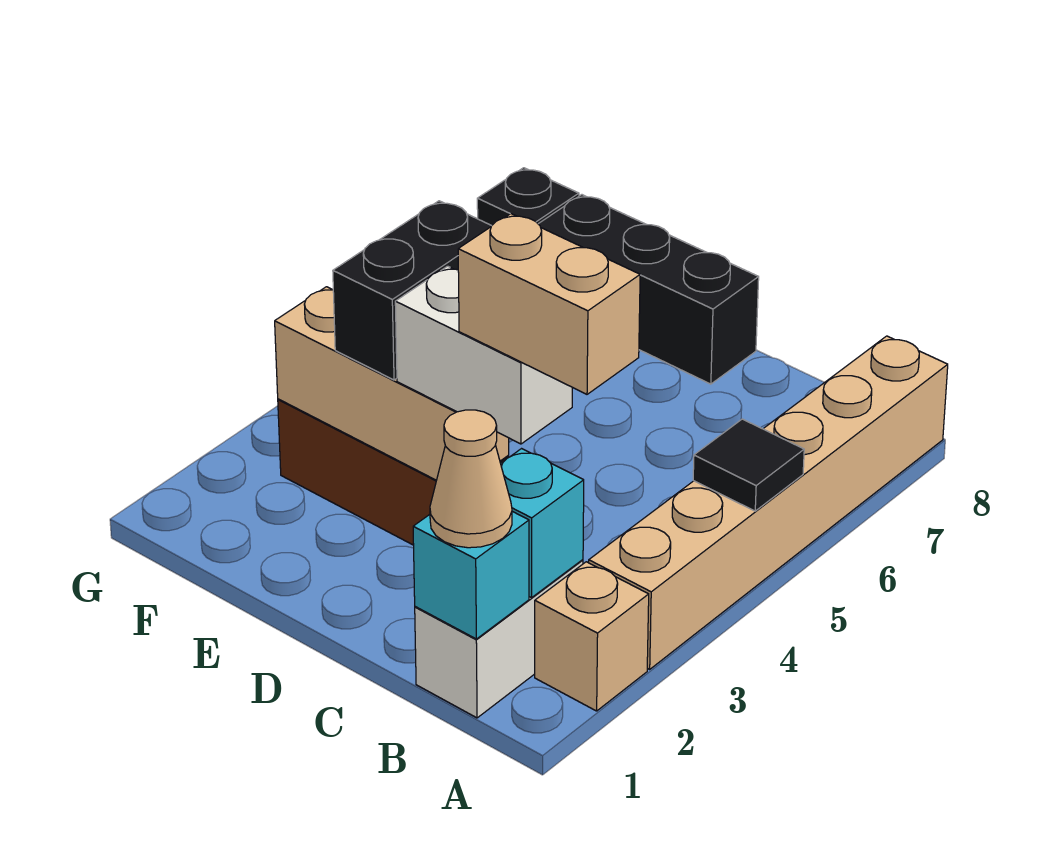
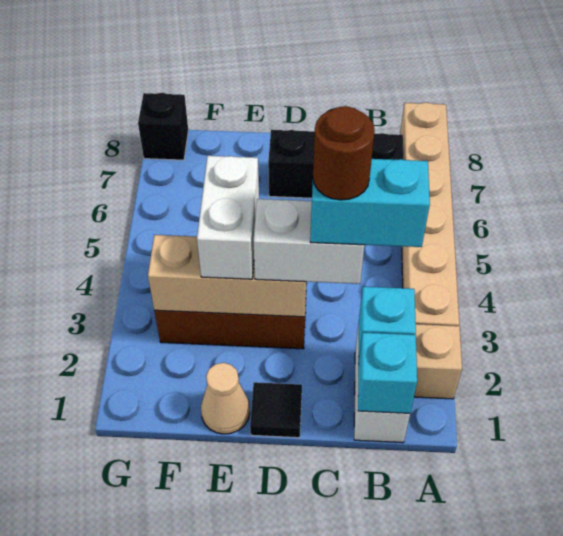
black tile A5 level 2 -> black tile D1 level 1
tan cone B1 level 3 -> tan cone E1 level 1
tan brick B3:C3 level 4 -> cyan brick B3:C3 level 4
none -> brown round brick C3 level 5
black brick D8:F8 level 1 -> black brick B7:D7 level 1
black brick E3:E4 level 3 -> white brick E3:E4 level 3

